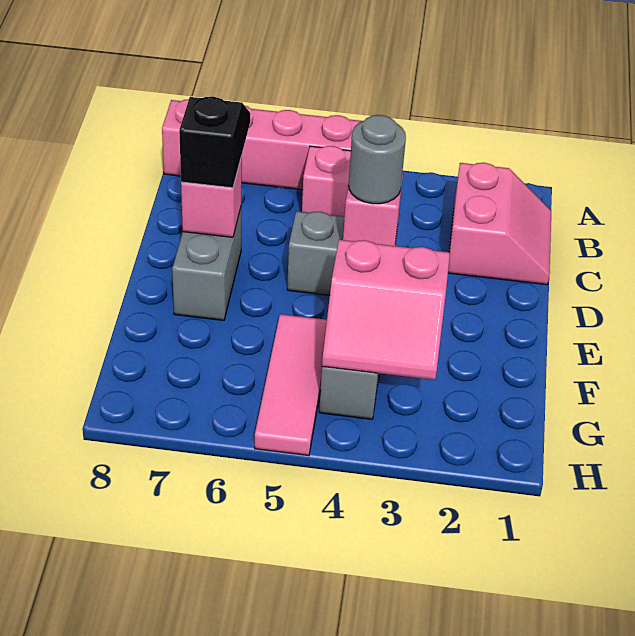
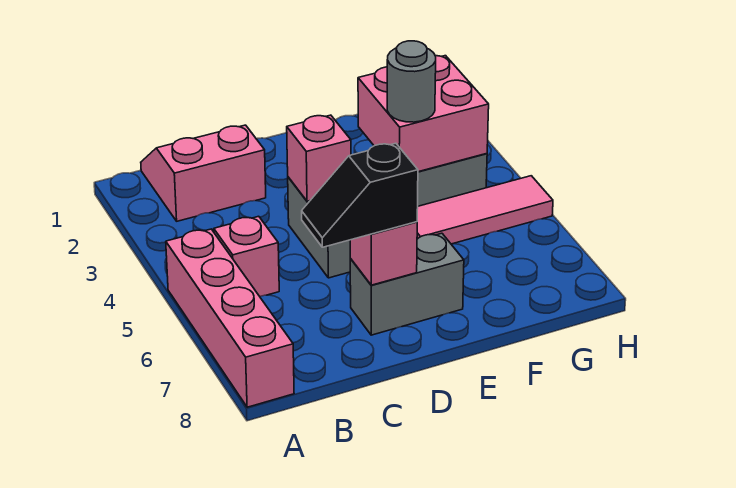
grey round brick D4 level 3 -> grey round brick F4 level 3
pink slope F3:G4 level 2 top F -> pink brick F3:G4 level 2

